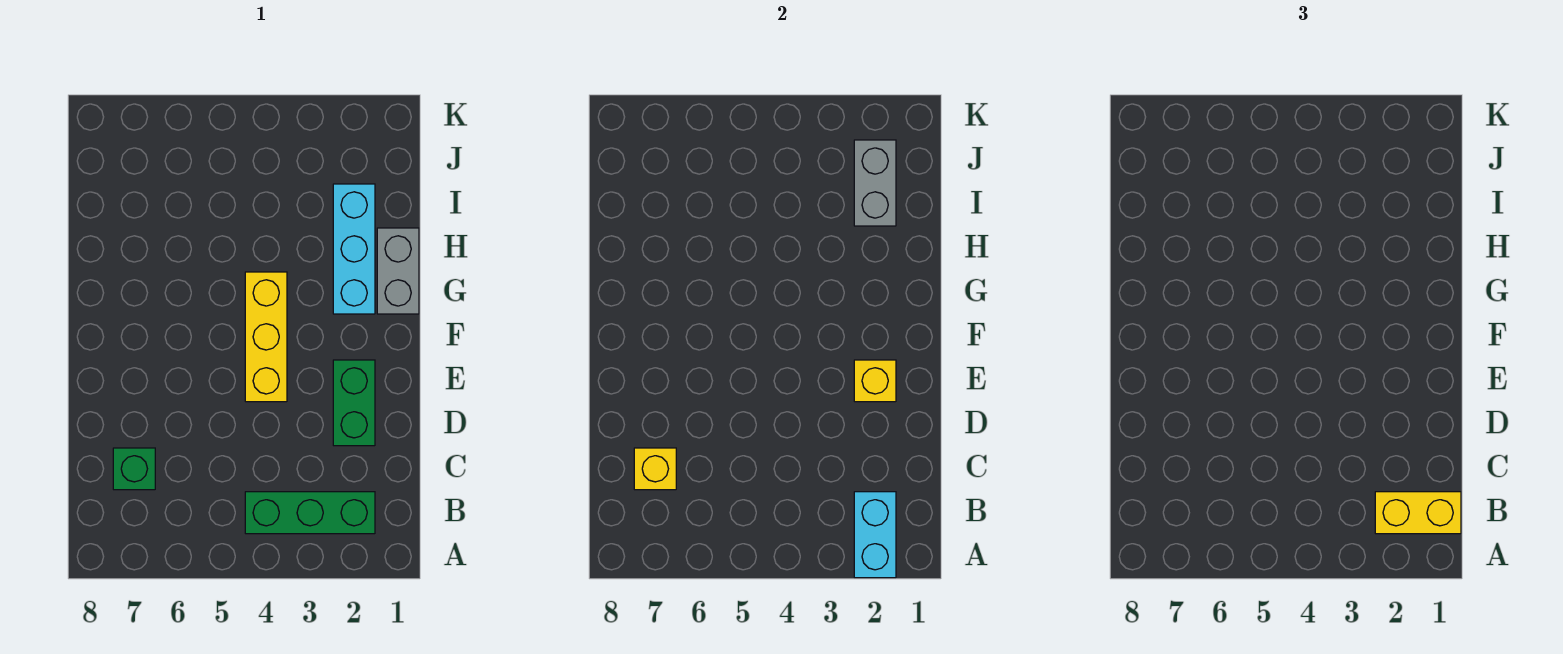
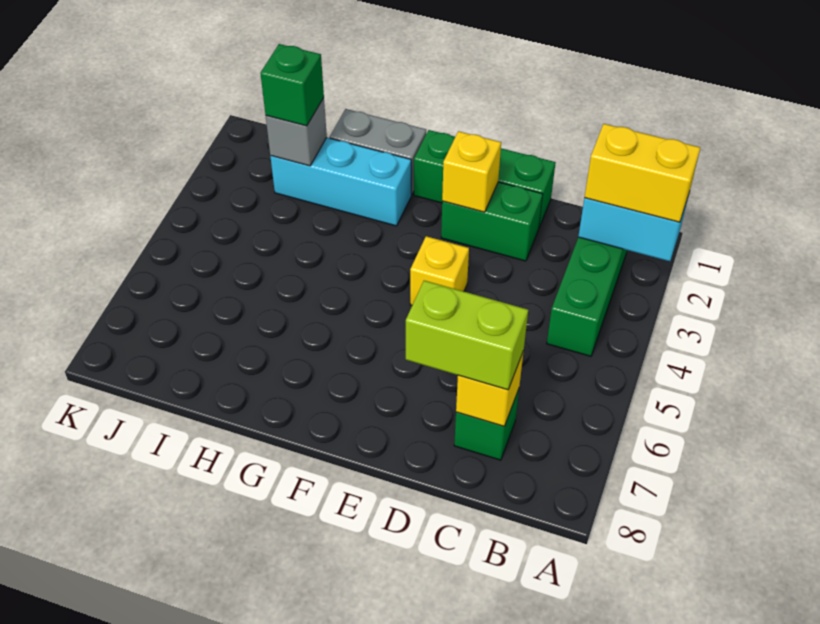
yellow brick B1:B2 level 3 -> yellow brick A2:B2 level 3
none -> lime brick C7:D7 level 3
none -> green brick D1:F1 level 1
yellow brick E4:G4 level 1 -> yellow brick E4 level 1
grey brick I2:J2 level 2 -> grey brick I2 level 2
none -> green brick I2 level 3

